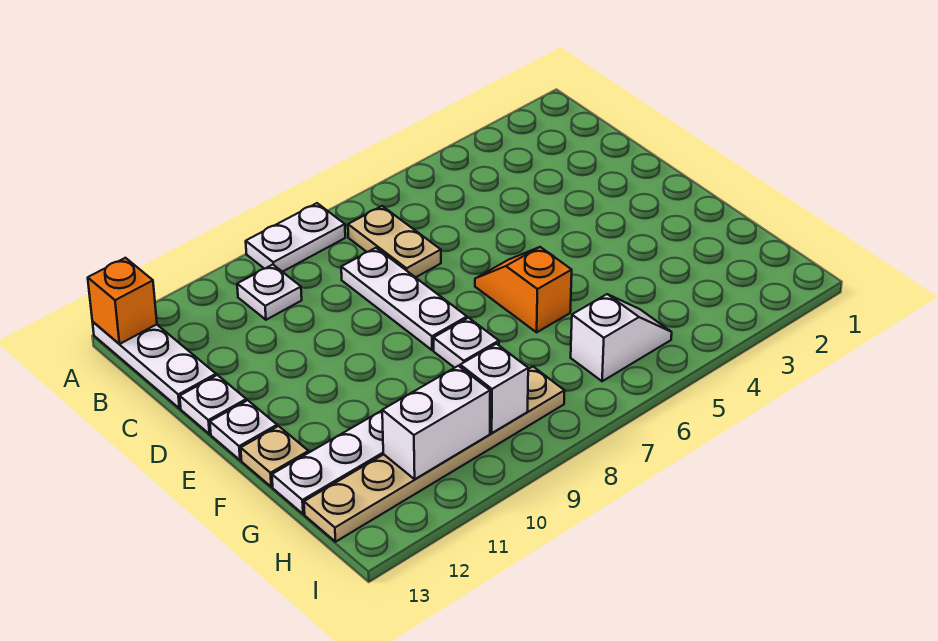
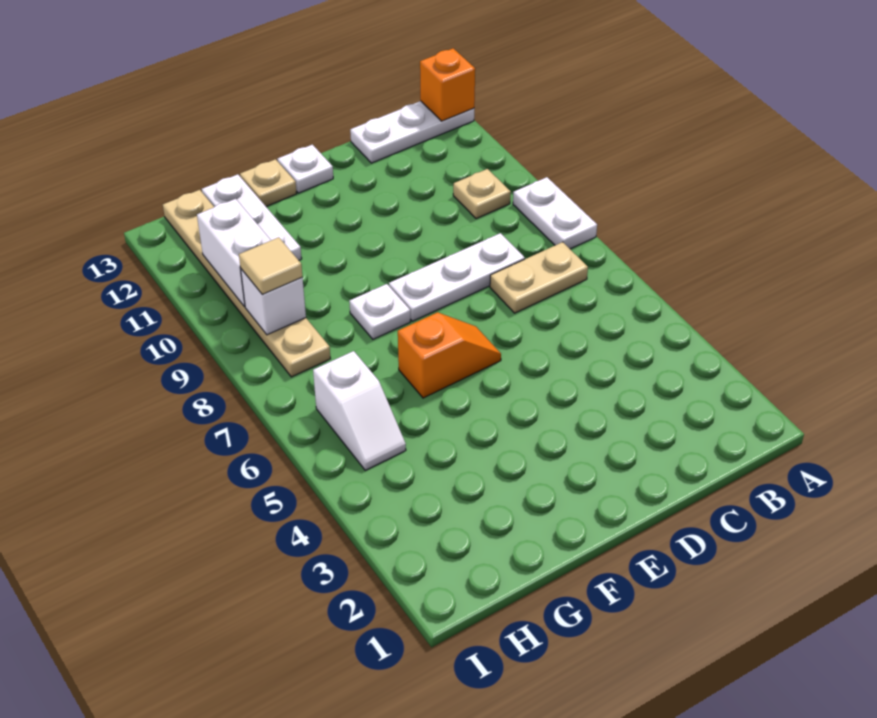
white plate B10 level 1 -> tan plate B10 level 1
white plate D13 level 1 -> none
none -> tan tile H9 level 3

